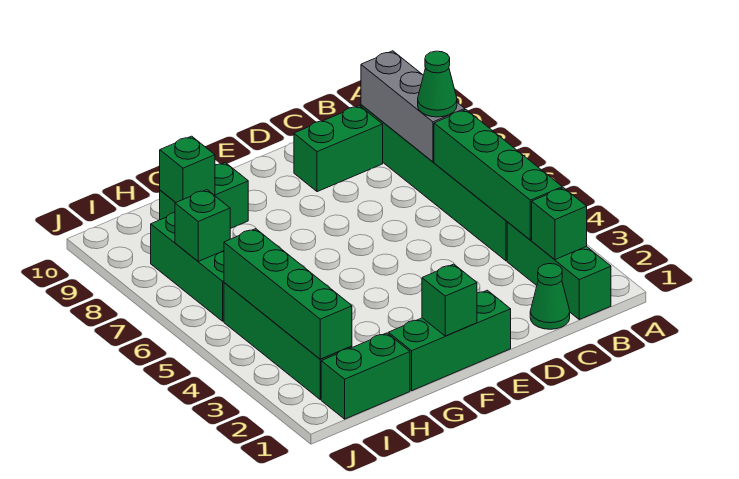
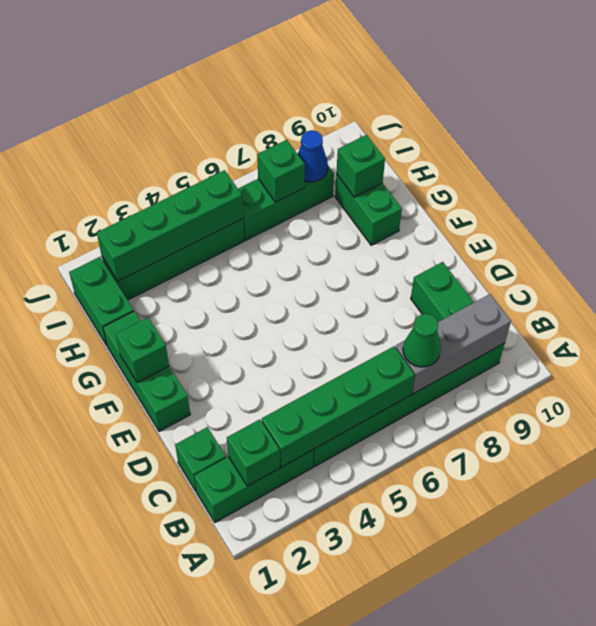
green cone C1 level 1 -> green brick C1 level 1
none -> blue cone I8 level 2

